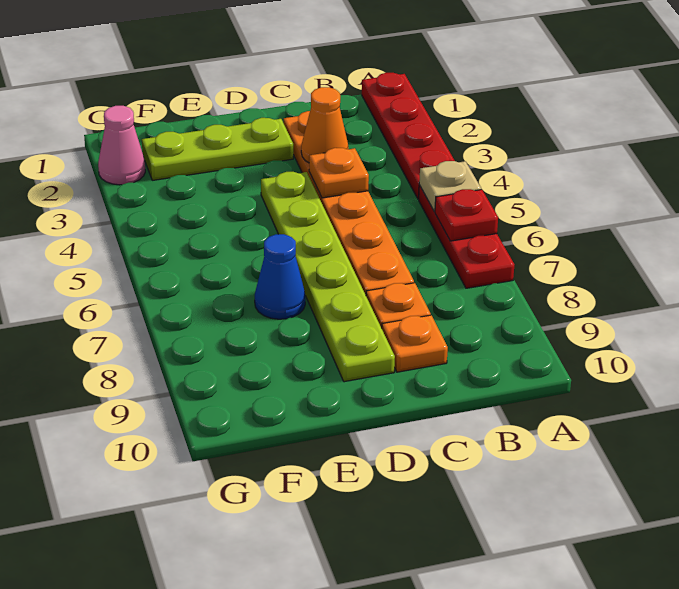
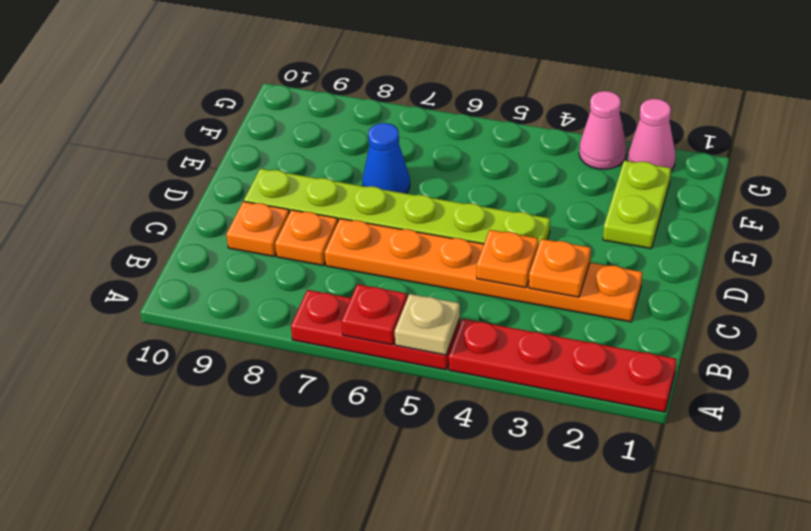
orange cone C3 level 2 -> orange plate C3 level 2
lime plate D2:F2 level 1 -> lime plate E2:F2 level 1
none -> pink cone G3 level 1

